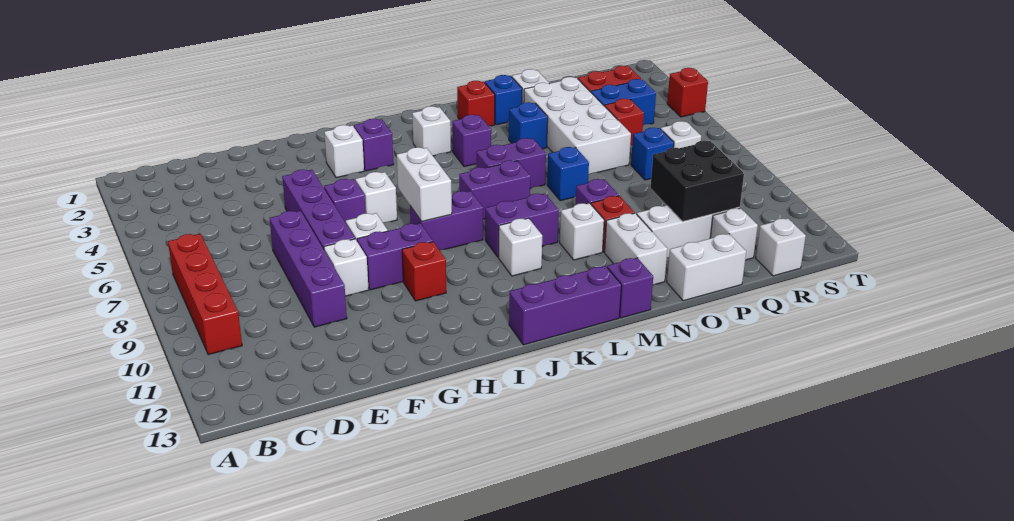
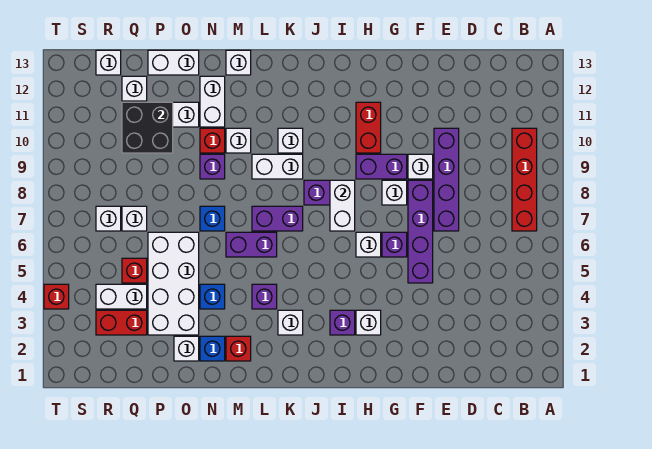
red brick H10 level 1 -> red brick H10:H11 level 1
purple brick J13:L13 level 1 -> none
purple brick K9:L9 level 1 -> white brick K9:L9 level 1
purple brick M13 level 1 -> white brick M13 level 1
blue brick Q4:R4 level 1 -> white brick Q4:R4 level 1
blue brick Q7 level 1 -> white brick Q7 level 1

